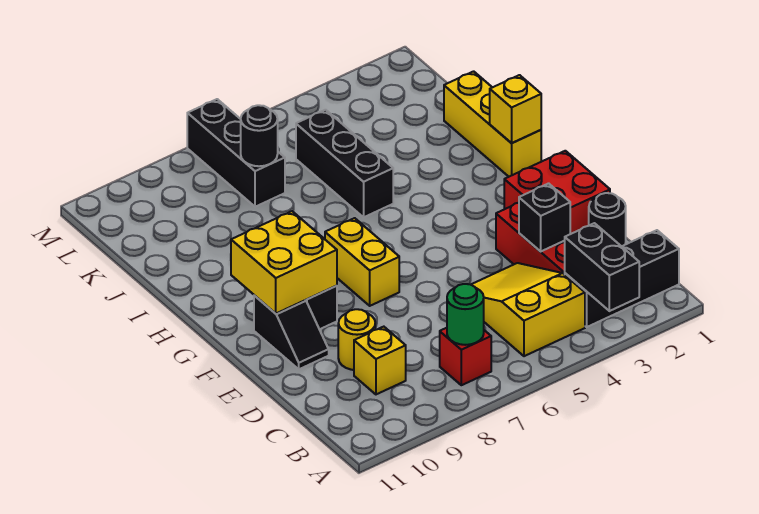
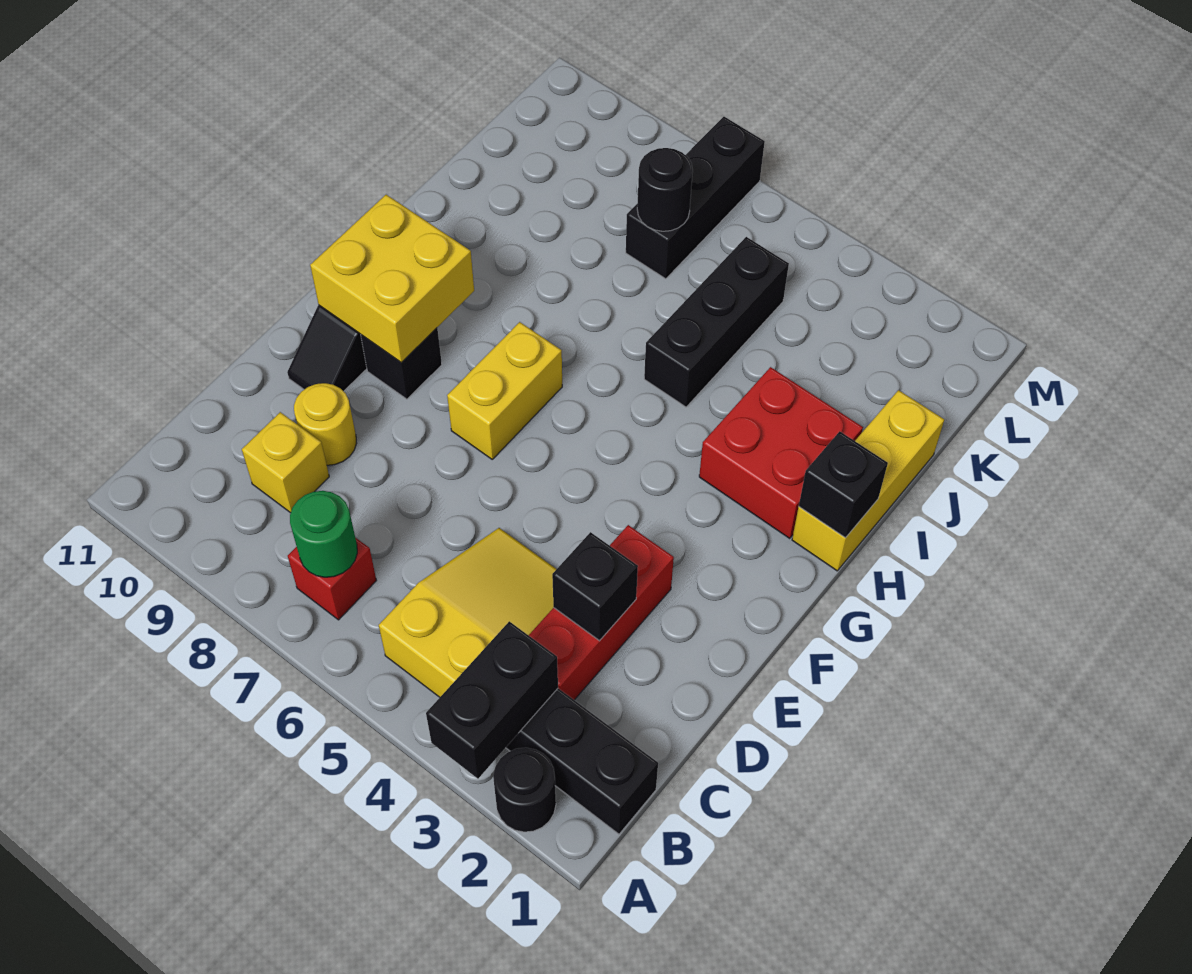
black round brick D1 level 1 -> black round brick A2 level 1
red brick E1:F2 level 1 -> red brick H2:I3 level 1
yellow brick H1 level 2 -> black brick H1 level 2

